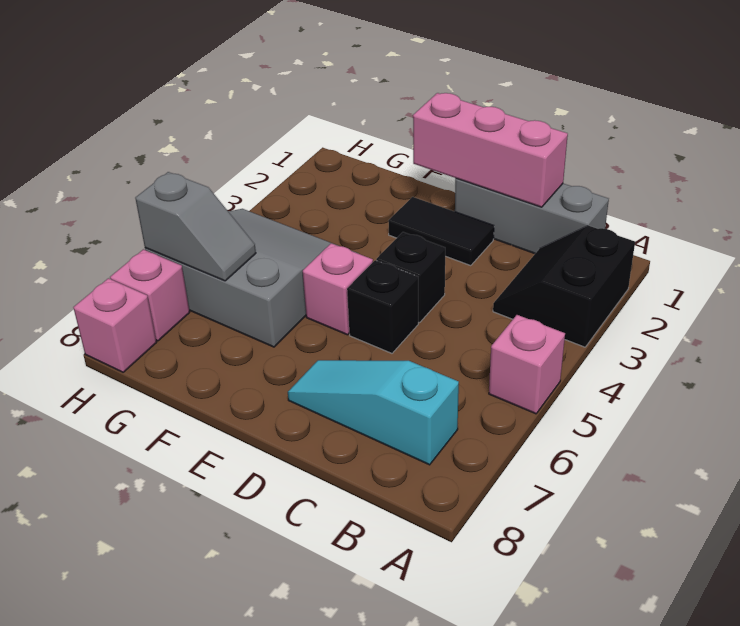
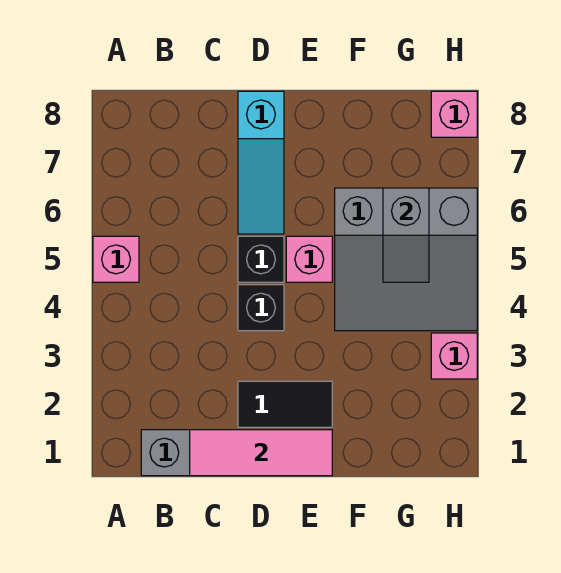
black slope A2:B3 level 1 top A -> none
cyan slope B7:D7 level 1 top B -> cyan slope D6:D8 level 1 top 8
pink brick C1:E1 level 2 -> pink tile C1:E1 level 2
grey slope G6:H6 level 2 top H -> grey slope G5:G6 level 2 top 6
pink brick H7 level 1 -> pink brick H3 level 1

